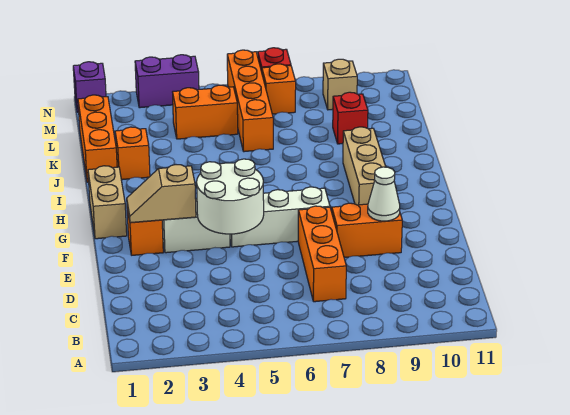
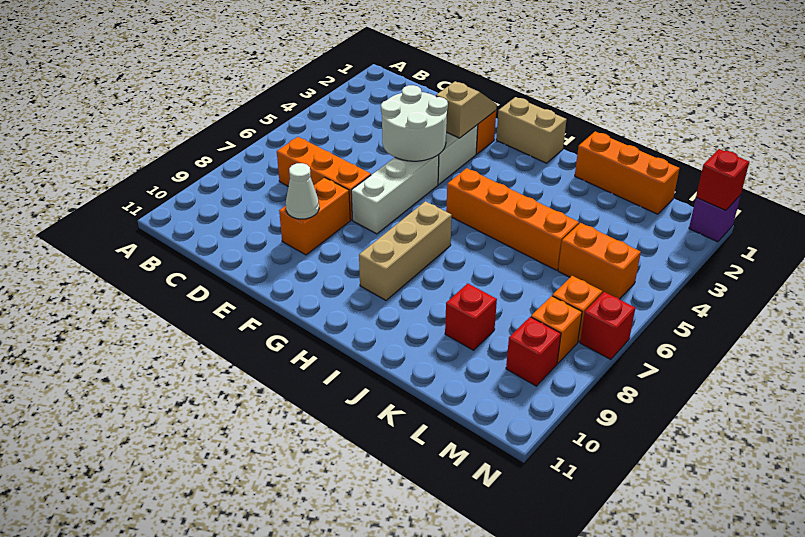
tan brick G9:I9 level 1 -> tan brick H7:H9 level 1
orange brick J2 level 1 -> orange brick M8 level 1
orange brick K6:N6 level 1 -> orange brick H5:K5 level 1
orange brick L4:L5 level 1 -> orange brick L5:M5 level 1
tan brick M9 level 1 -> red brick M9 level 1
none -> red brick N1 level 2
purple brick N3:N4 level 1 -> none

